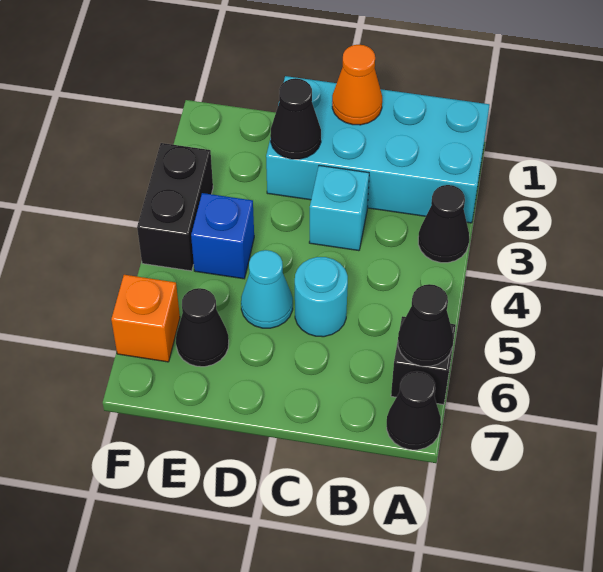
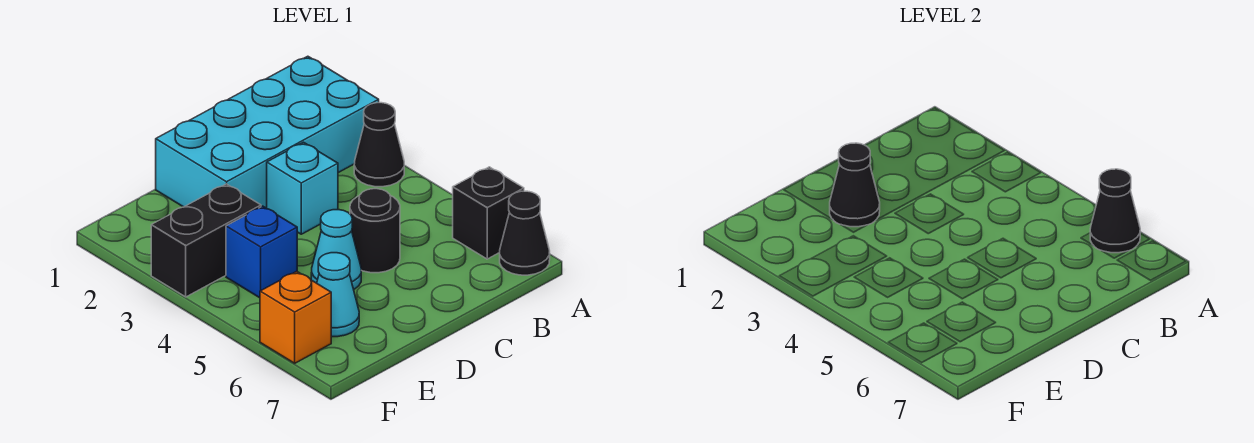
orange cone C1 level 2 -> none
cyan round brick C5 level 1 -> black round brick C5 level 1
black cone E6 level 1 -> cyan cone E6 level 1
black brick F3:F4 level 1 -> black brick E3:F3 level 1

